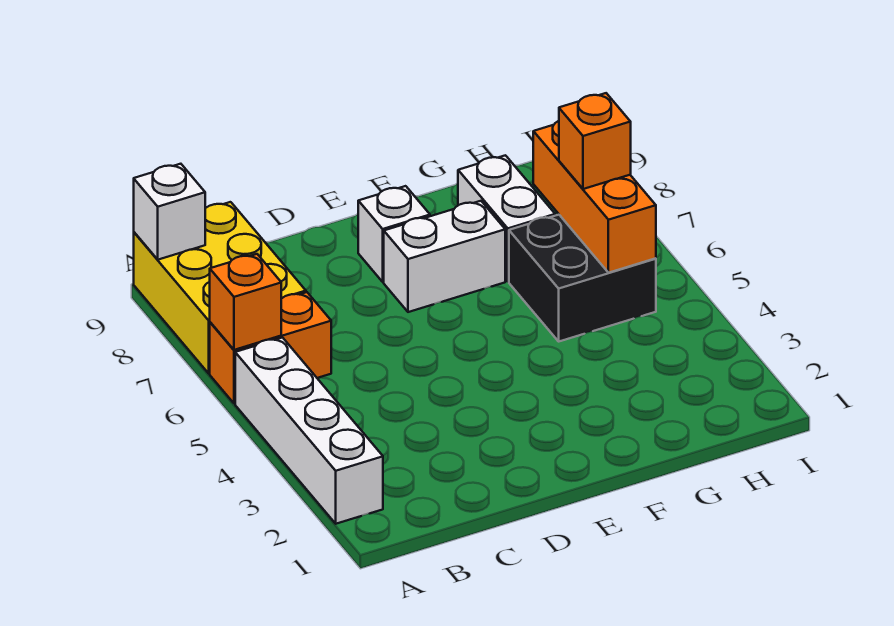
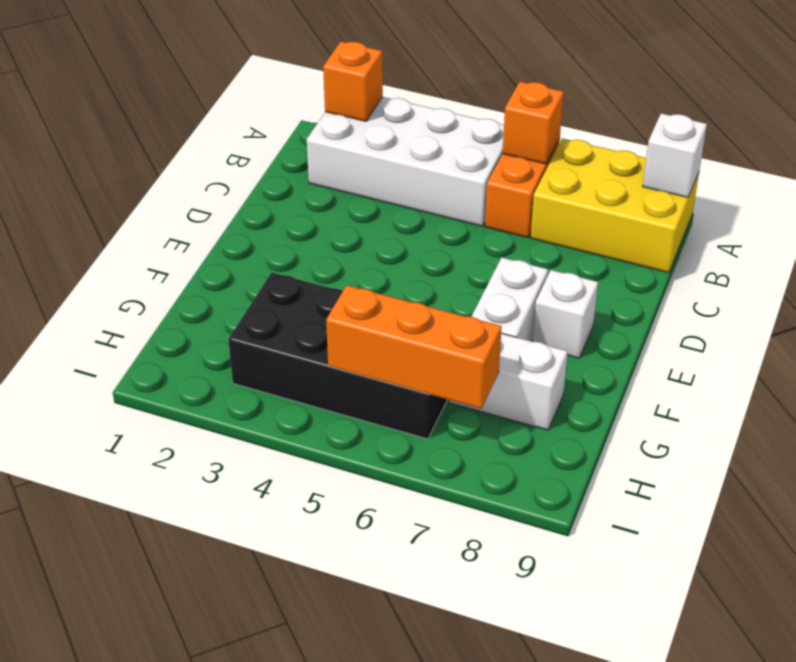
white brick A2:A5 level 1 -> white brick A2:B5 level 1
black brick G5:H6 level 1 -> black brick G3:H6 level 1
orange brick H6 level 3 -> orange brick A2 level 2

